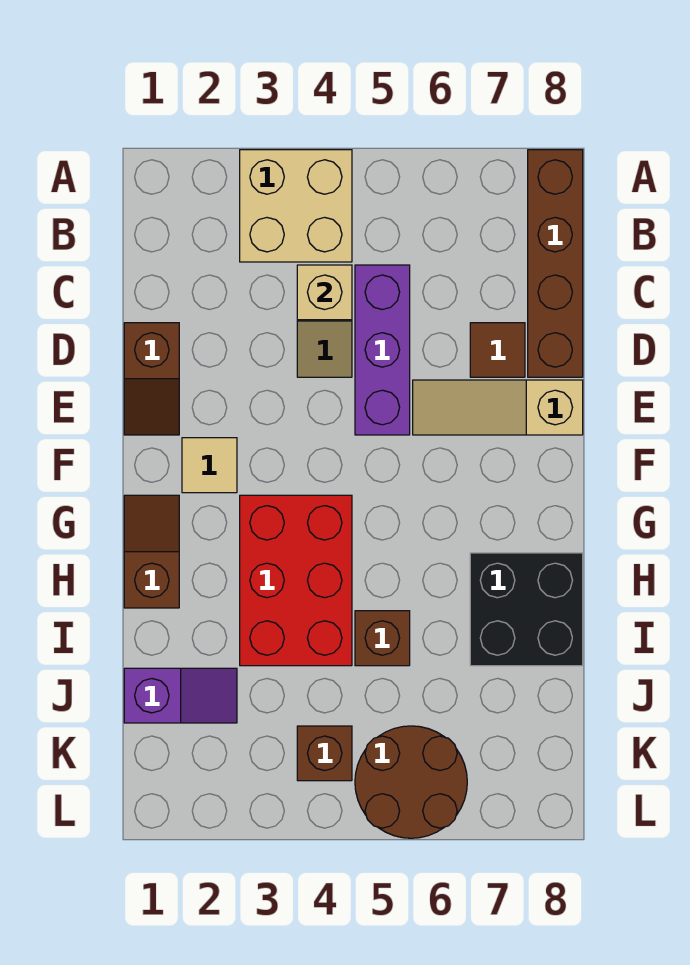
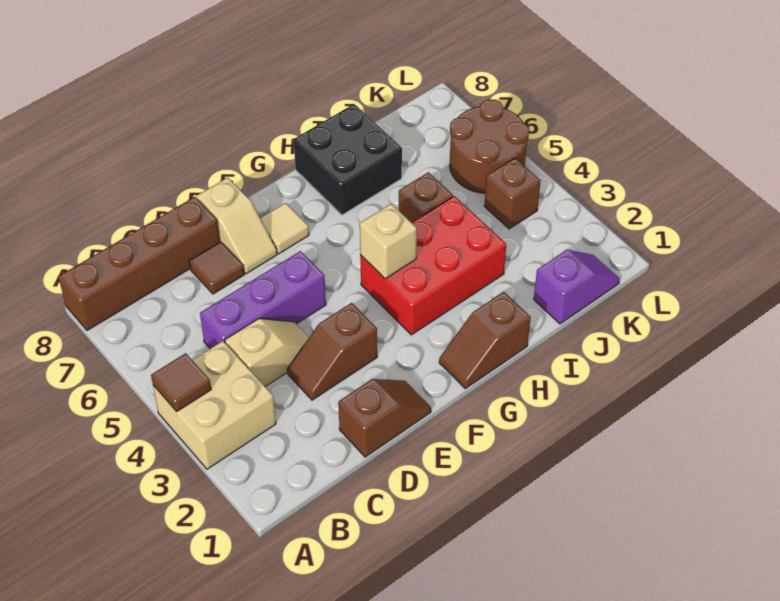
none -> brown tile A4 level 2
tan brick C4 level 2 -> tan brick G4 level 2
none -> brown slope D3:E3 level 1 top E
tan slope E6:E8 level 1 top 8 -> tan slope E7:E8 level 1 top 8
tan tile F2 level 1 -> tan tile F7 level 1
purple slope J1:J2 level 1 top 1 -> purple slope J1:K1 level 1 top J

